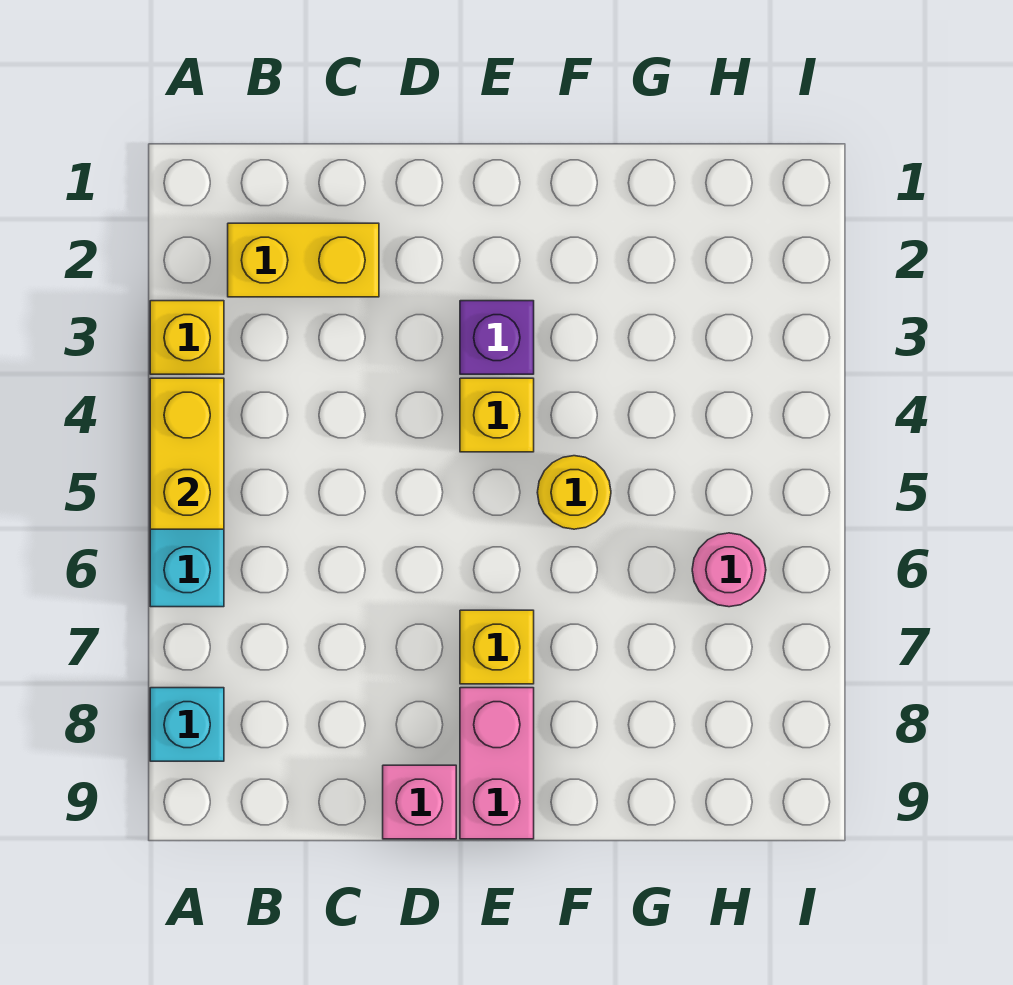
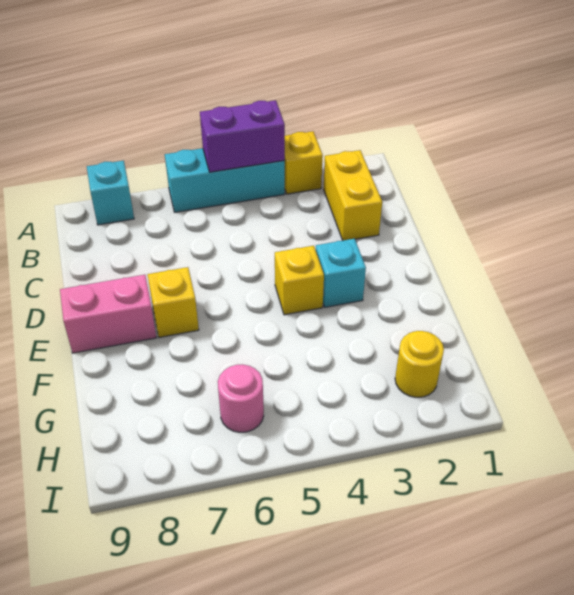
yellow brick A4:A5 level 2 -> purple brick A4:A5 level 2
pink brick D9 level 1 -> none
purple brick E3 level 1 -> cyan brick E3 level 1
yellow round brick F5 level 1 -> yellow round brick H2 level 1

